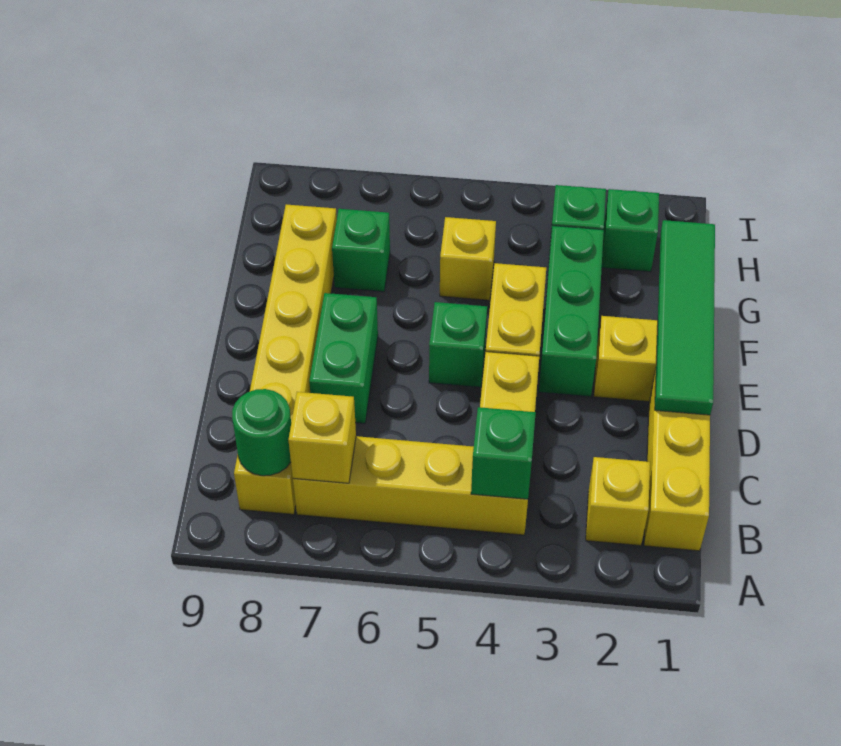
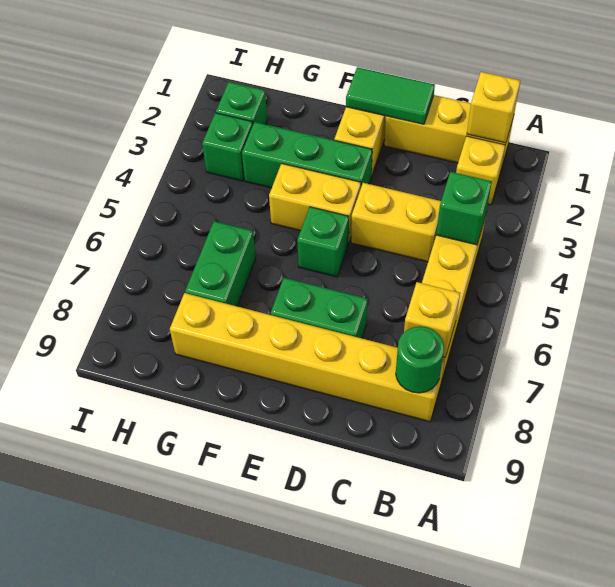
green tile D1:G1 level 2 -> green tile D1:E1 level 2
yellow brick G5 level 1 -> yellow brick B1 level 2
green brick G7 level 1 -> green brick G6:G7 level 1

